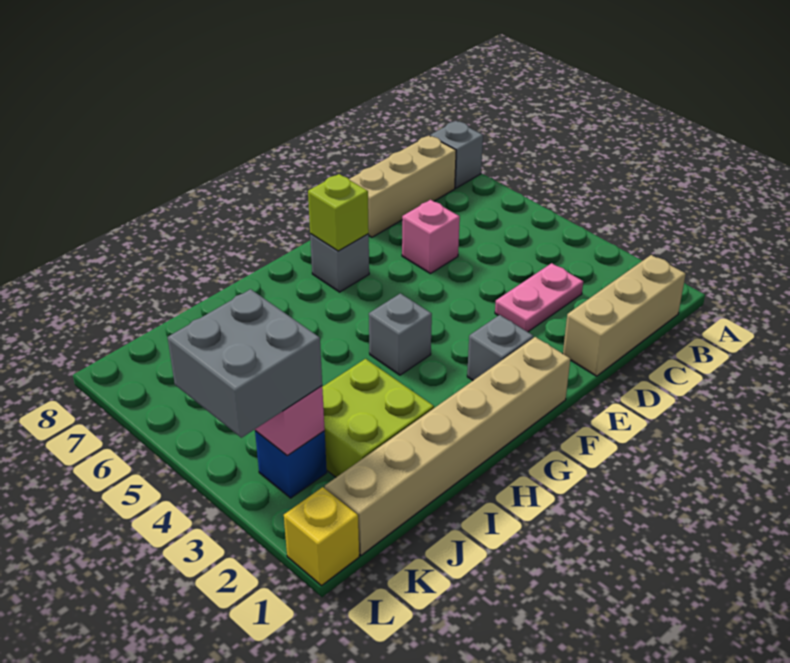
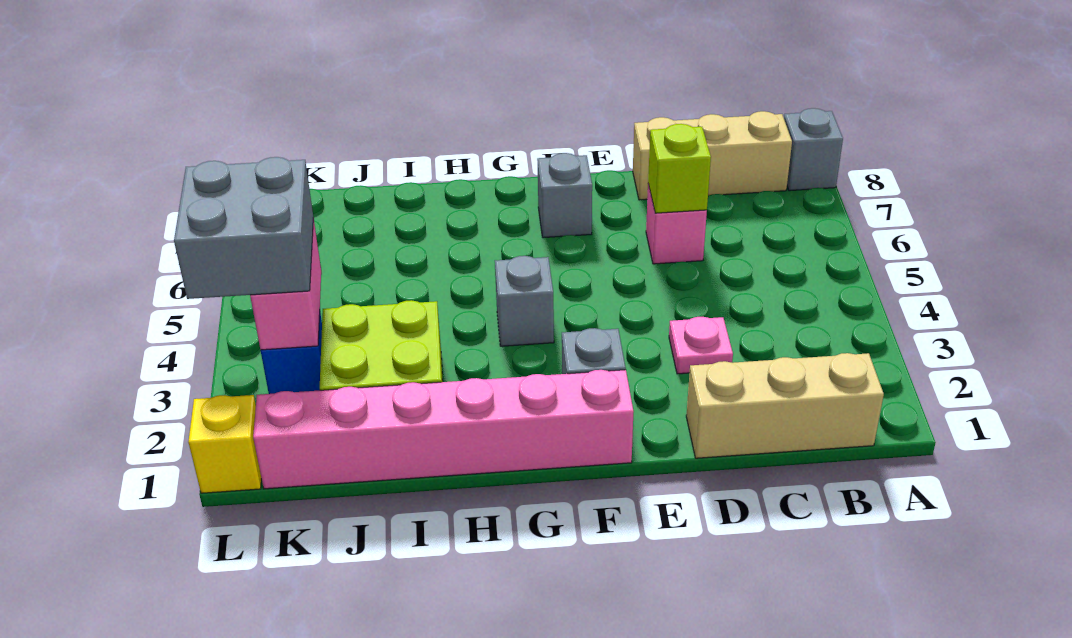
pink plate C3:D3 level 1 -> pink plate D3 level 1
tan brick F1:K1 level 1 -> pink brick F1:K1 level 1
lime brick F7 level 2 -> lime brick D6 level 2

